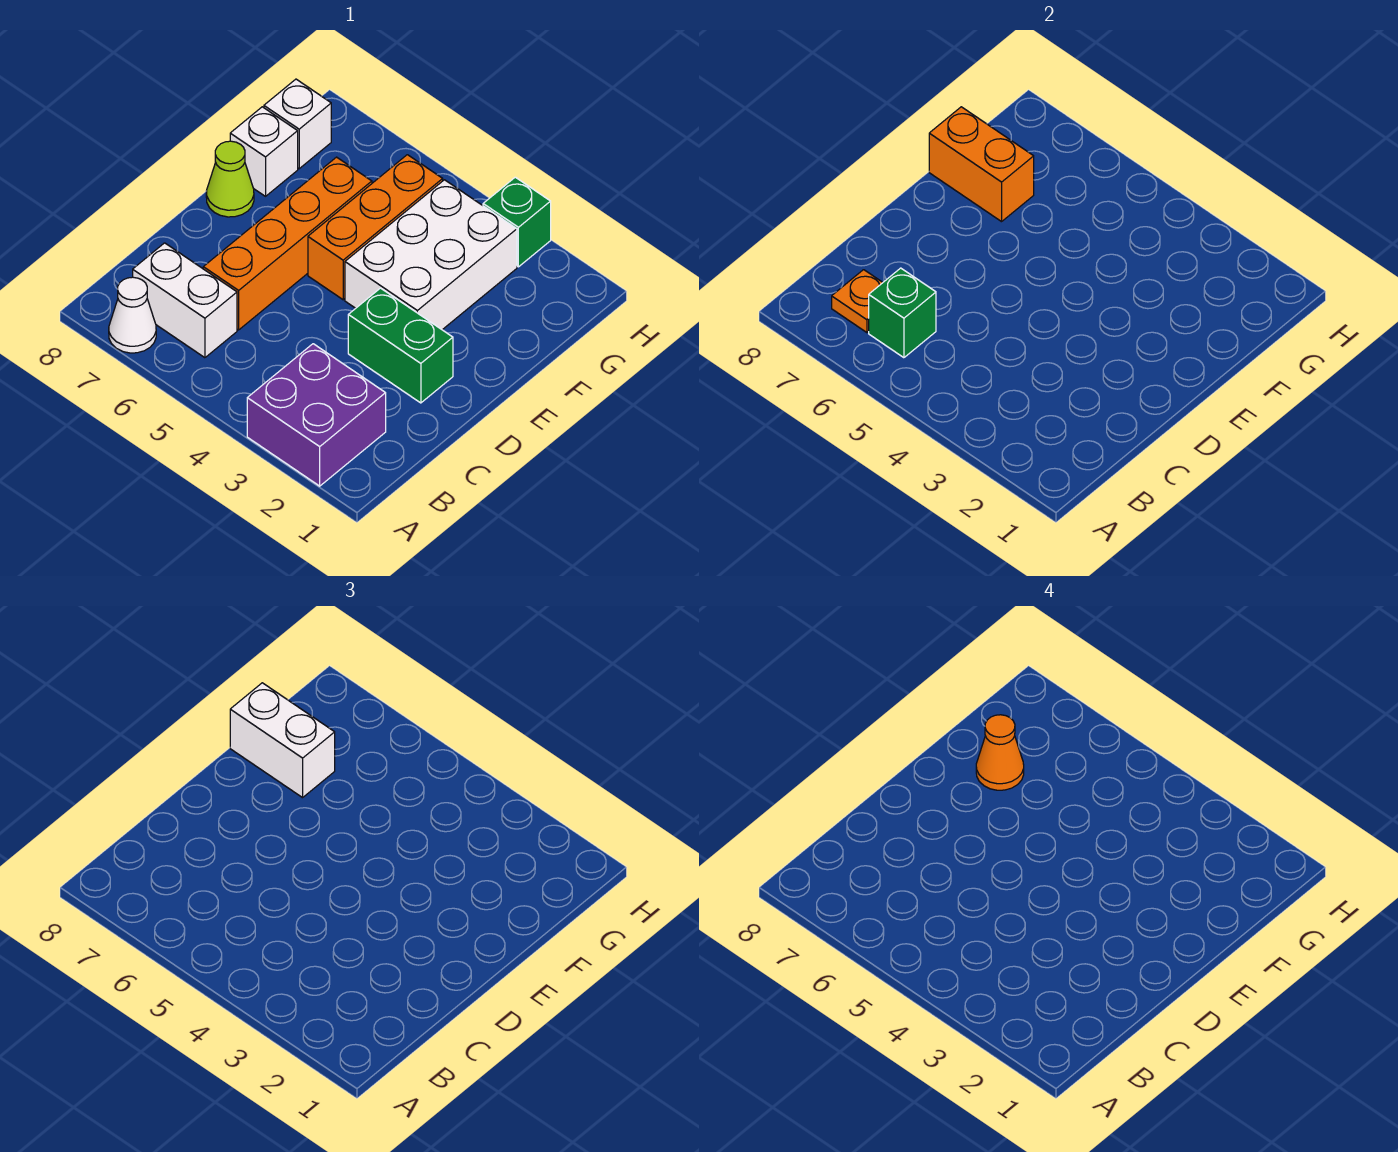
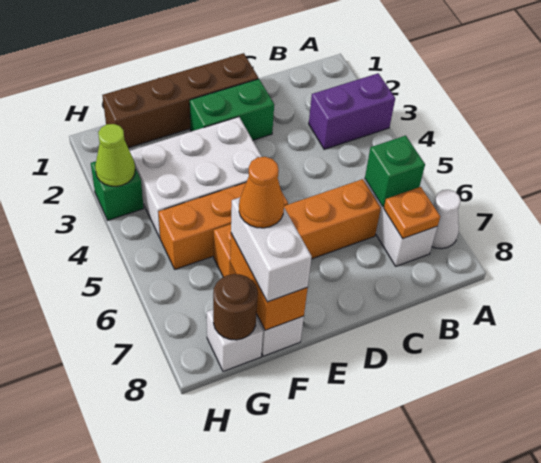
purple brick A2:B3 level 1 -> purple brick A3:B3 level 1
none -> brown brick D1:G1 level 1
green brick D2:D3 level 1 -> green brick D2:E2 level 1
lime cone E8 level 1 -> lime cone H3 level 2
none -> brown round brick G8 level 2

